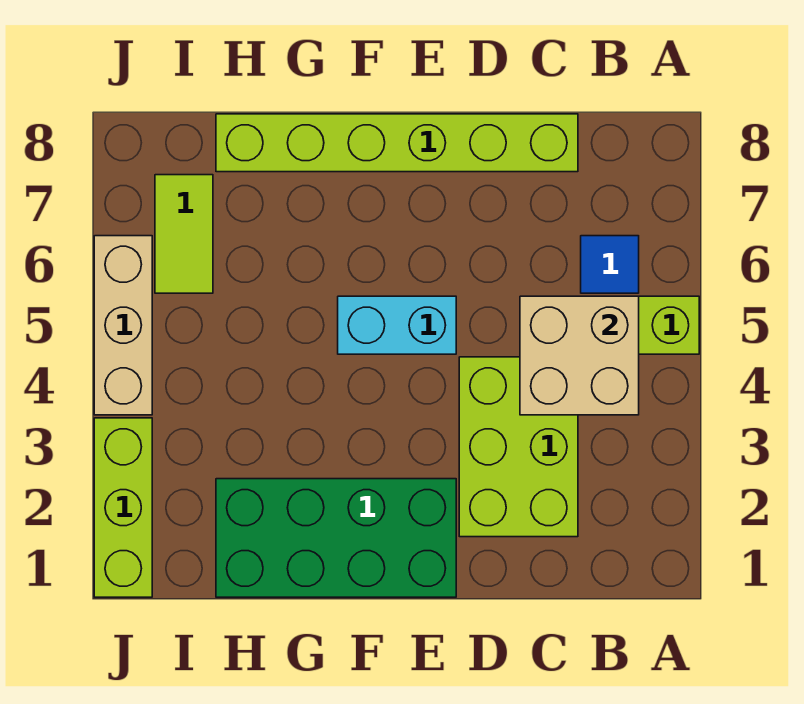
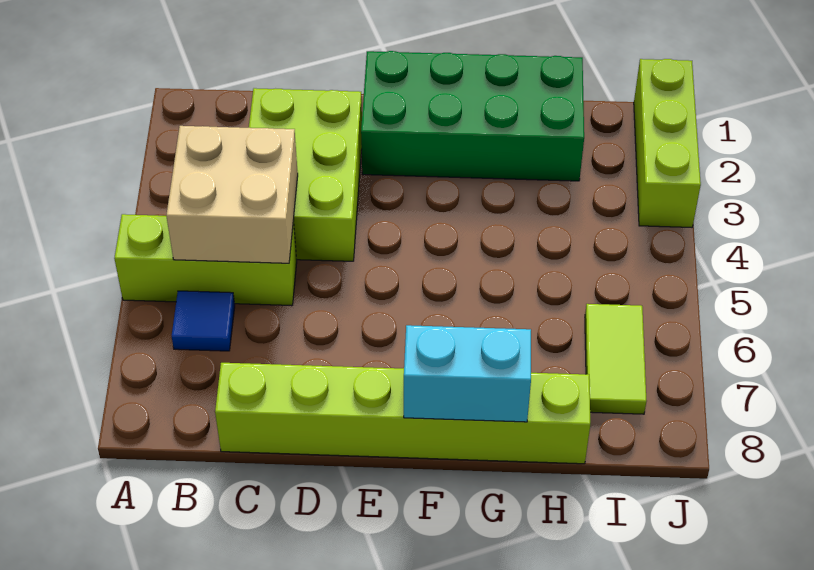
cyan brick E5:F5 level 1 -> cyan brick F8:G8 level 2
tan brick J4:J6 level 1 -> none

